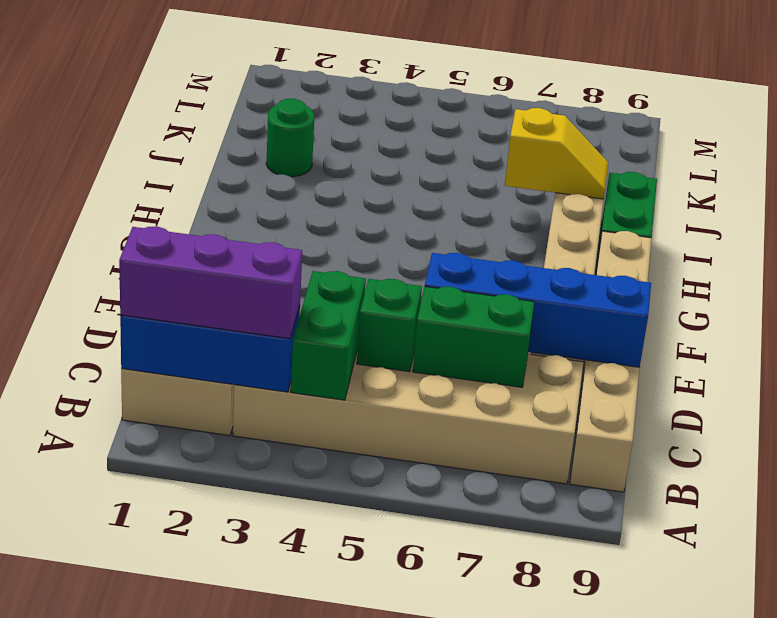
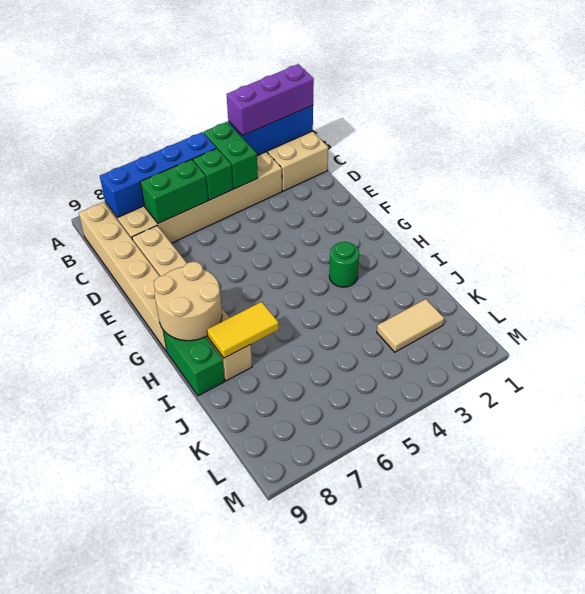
blue brick D6:D9 level 2 -> blue brick B5:B8 level 2
none -> tan round brick G8:H9 level 2
yellow slope I7:I8 level 2 top 7 -> yellow tile I7:I8 level 2
green round brick J2 level 1 -> green round brick H3 level 1
none -> tan tile K2:K3 level 1

